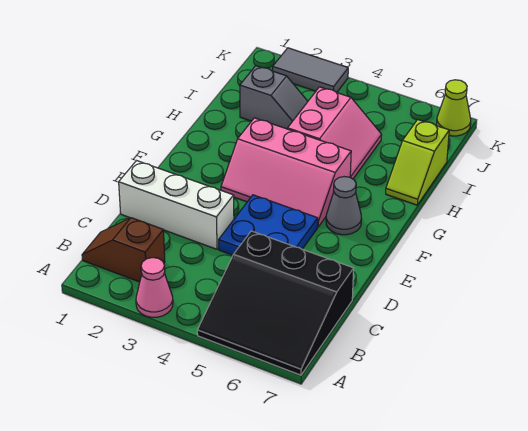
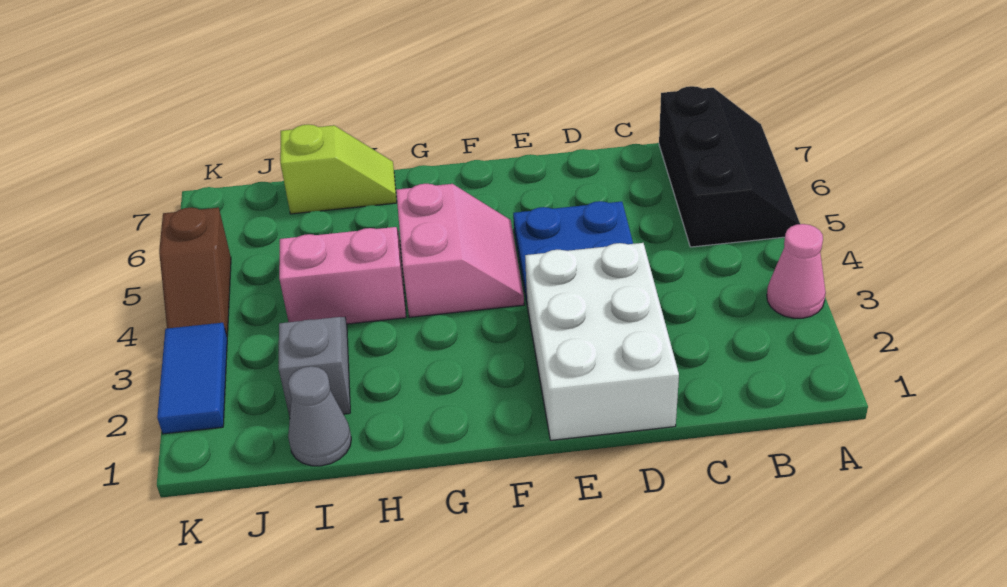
black slope A5:C7 level 1 top C -> black slope A5:B7 level 1 top B
brown slope B1:B2 level 1 top 2 -> brown slope K4:K5 level 1 top 5
white brick D1:D3 level 1 -> white brick D1:E3 level 1
pink slope F3:G5 level 1 top G -> pink slope F4:G5 level 1 top G
grey cone F6 level 1 -> grey cone I1 level 1
grey tile K2:K3 level 1 -> blue tile K2:K3 level 1
lime cone K7 level 1 -> none

